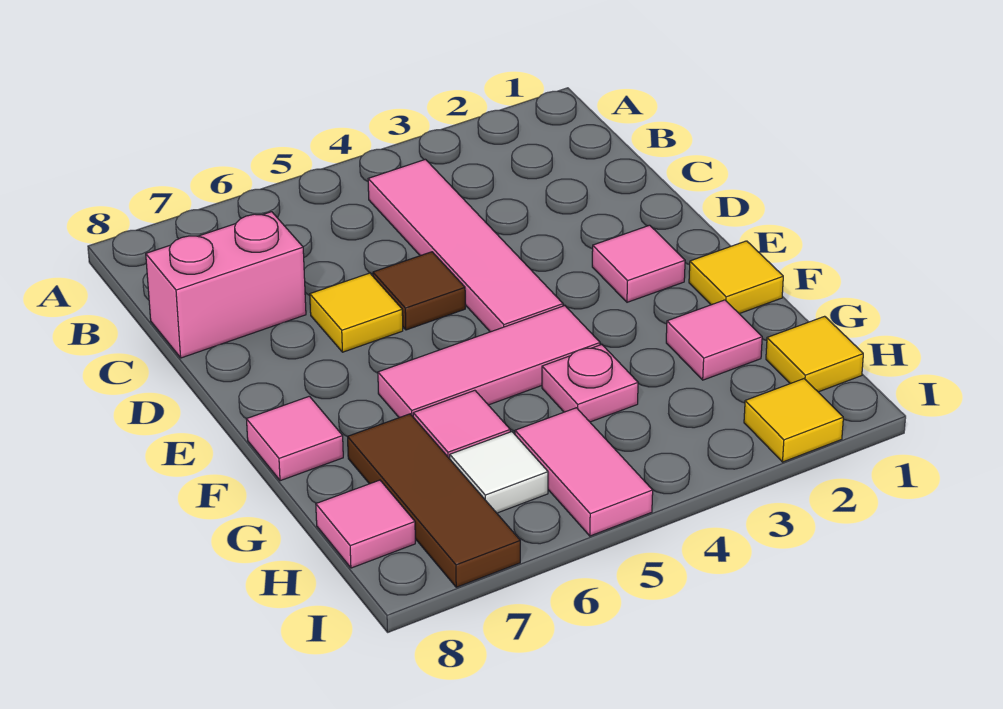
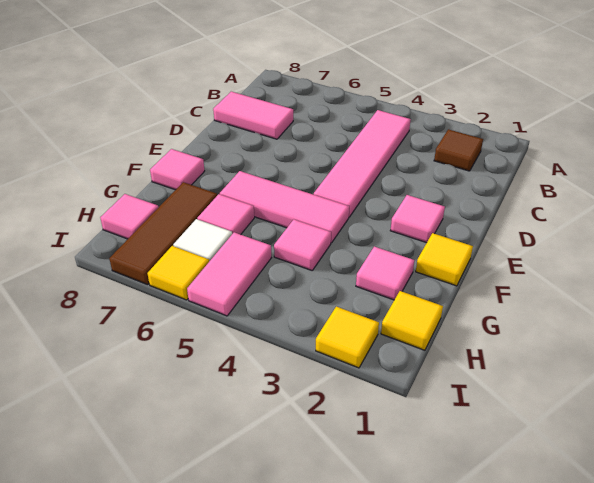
pink brick C7:C8 level 1 -> pink tile C7:C8 level 1
brown tile D5 level 1 -> brown tile B2 level 1
yellow tile D6 level 1 -> yellow tile I6 level 1
pink plate G4 level 1 -> pink tile G4 level 1

